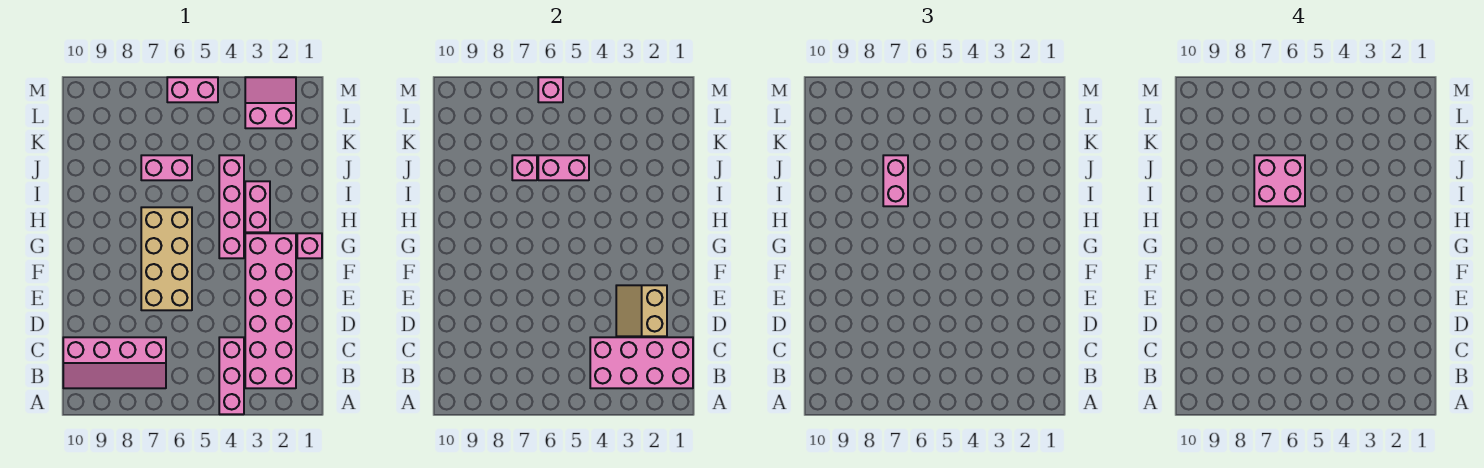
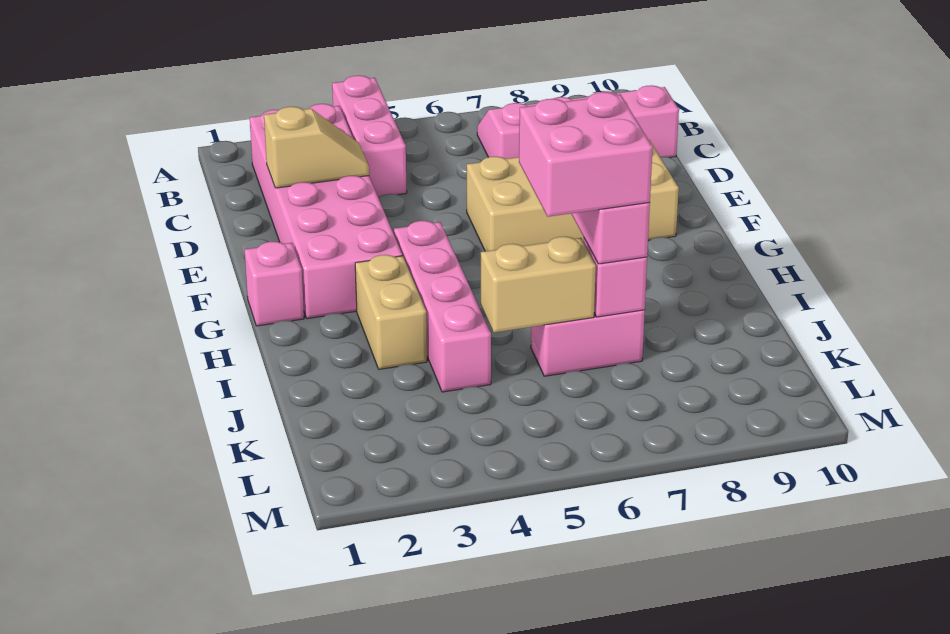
pink brick B1:C4 level 2 -> none
tan slope D2:E3 level 2 top 2 -> tan slope D2:D3 level 2 top 2
tan brick E6:H7 level 1 -> tan brick E6:F9 level 1
pink brick H3:I3 level 1 -> tan brick H3:I3 level 1
pink brick J5:J6 level 2 -> tan brick J5:J6 level 2
pink slope L2:M3 level 1 top L -> none
pink brick M5:M6 level 1 -> none
pink brick M6 level 2 -> none

